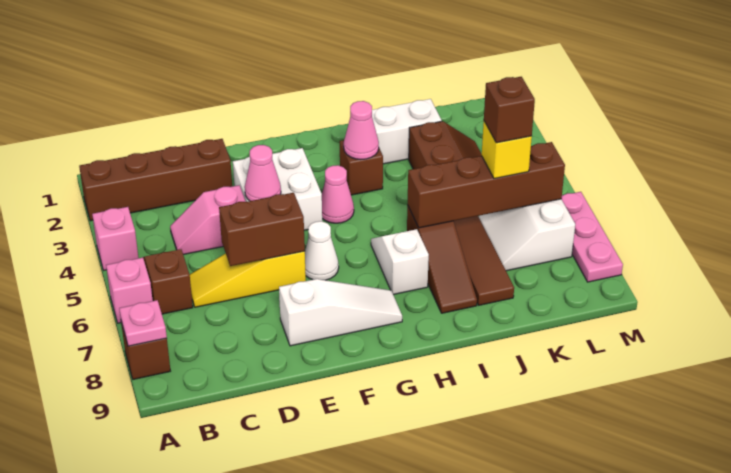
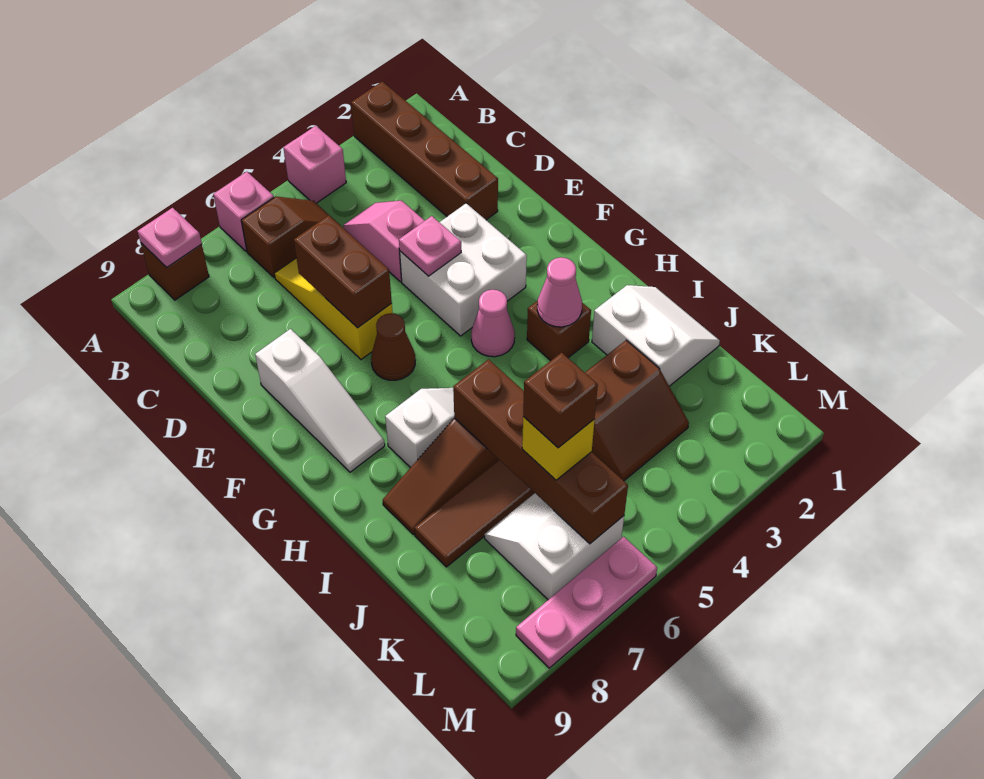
pink cone E4 level 2 -> pink plate E4 level 2
white cone F6 level 1 -> brown cone F6 level 1

